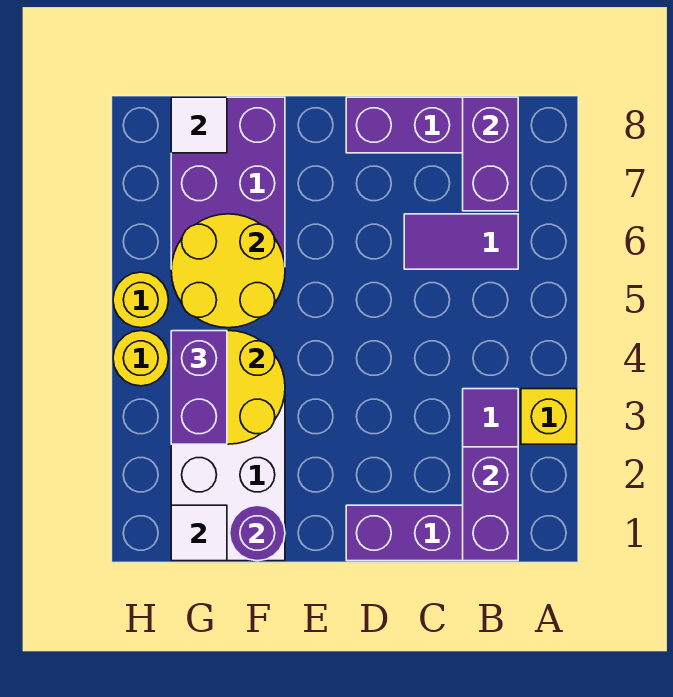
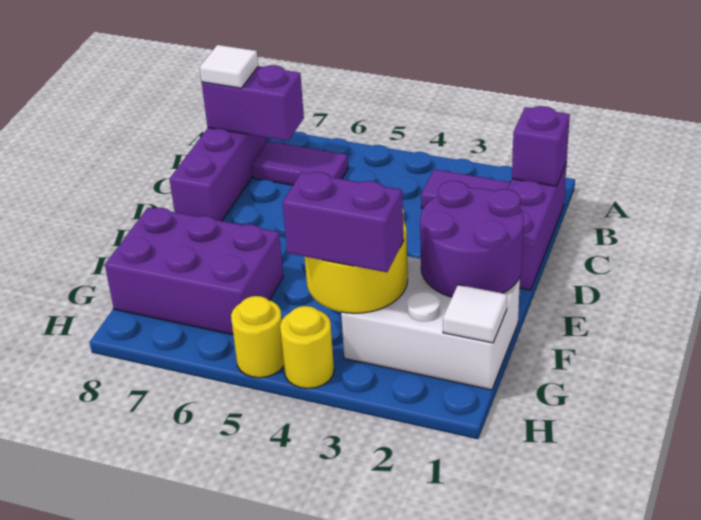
yellow brick A3 level 1 -> none
purple brick B1:B2 level 2 -> purple brick B1 level 2
purple tile B6:C6 level 1 -> purple tile B6:B7 level 1
purple round brick F1 level 2 -> purple round brick E1:F2 level 2
yellow round brick F5:G6 level 2 -> none
white tile G8 level 2 -> white tile B8 level 3

